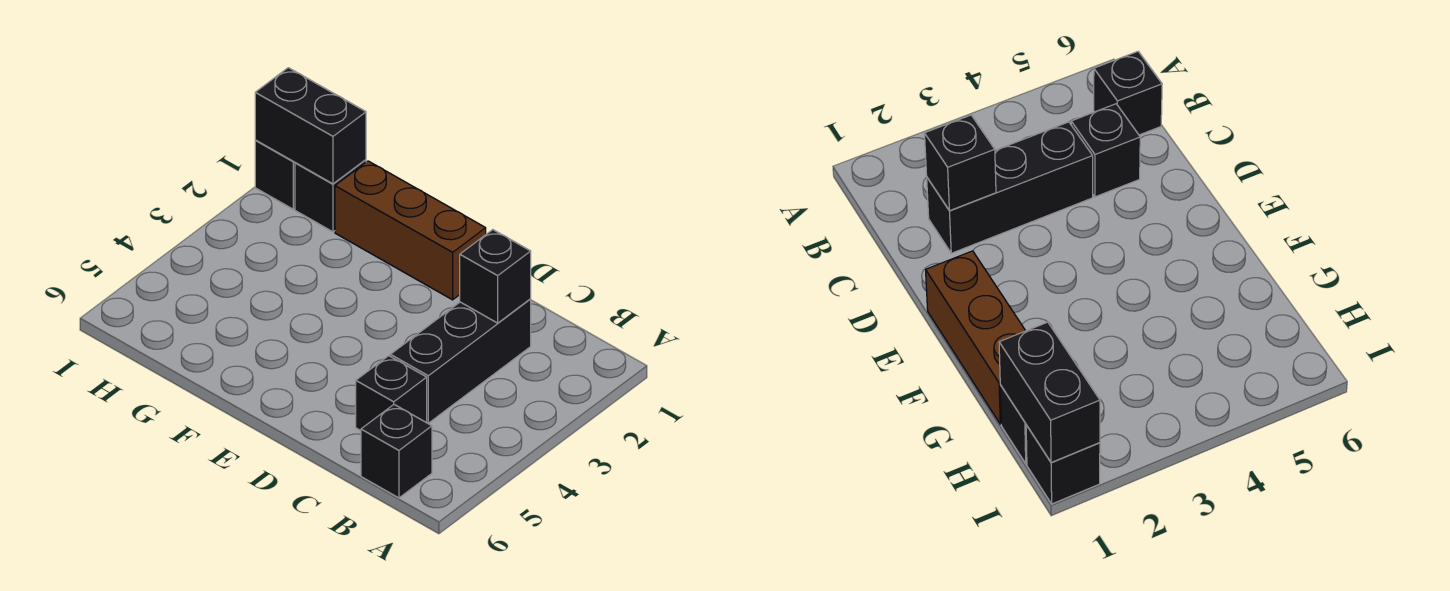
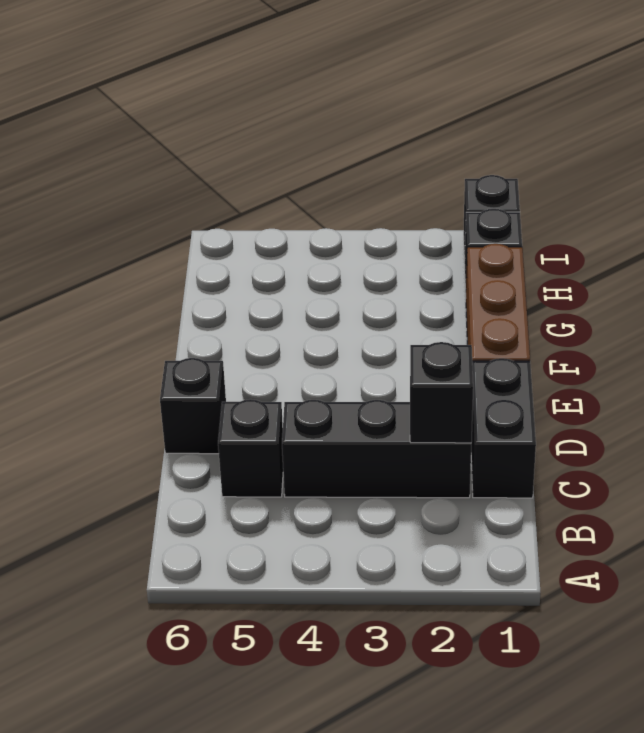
black brick B6 level 1 -> black brick D6 level 1
black brick H1:I1 level 2 -> black brick C1:D1 level 1

